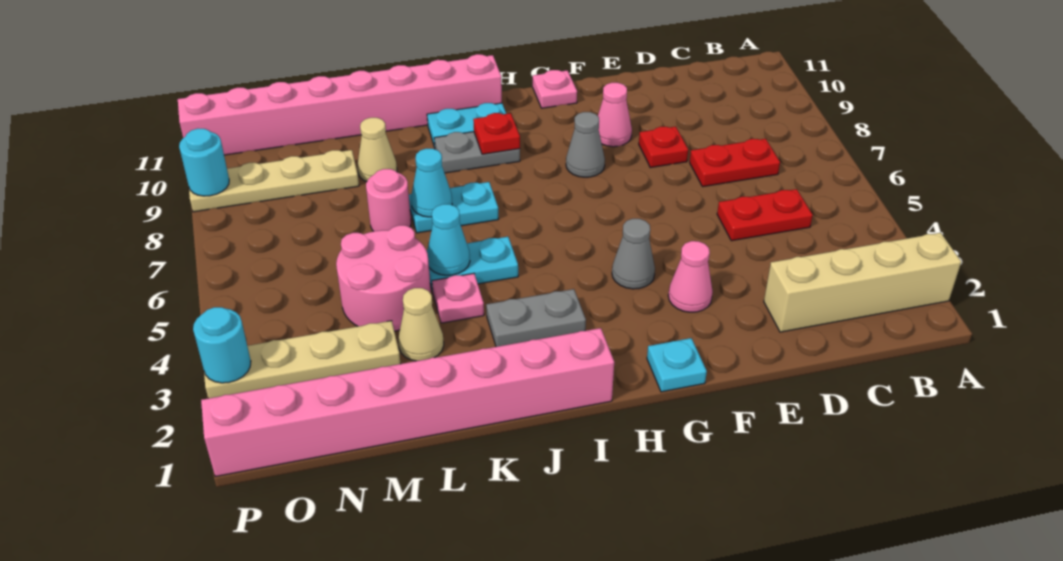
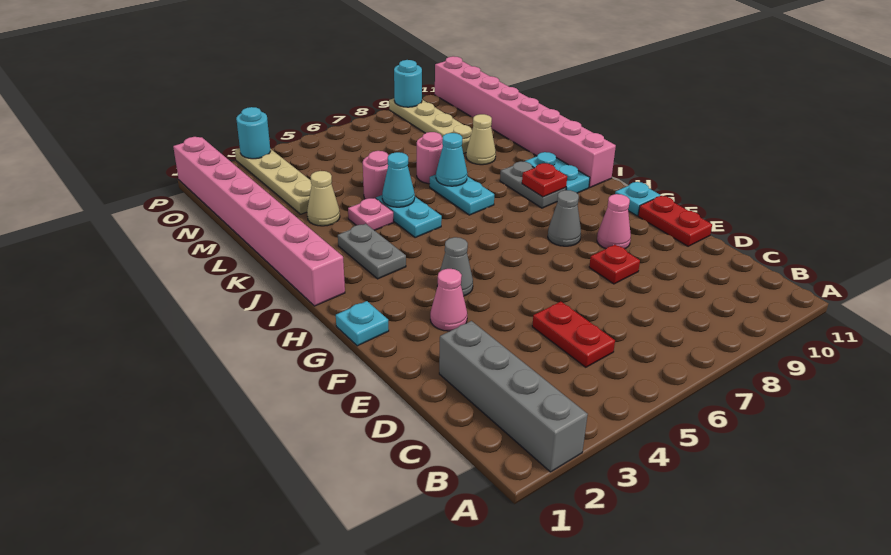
tan brick A2:D2 level 1 -> grey brick A2:D2 level 1
red plate C7:D7 level 1 -> red plate E11:F11 level 1
pink plate G11 level 1 -> cyan plate G11 level 1
pink round brick L4:M5 level 1 -> pink round brick L5 level 1

